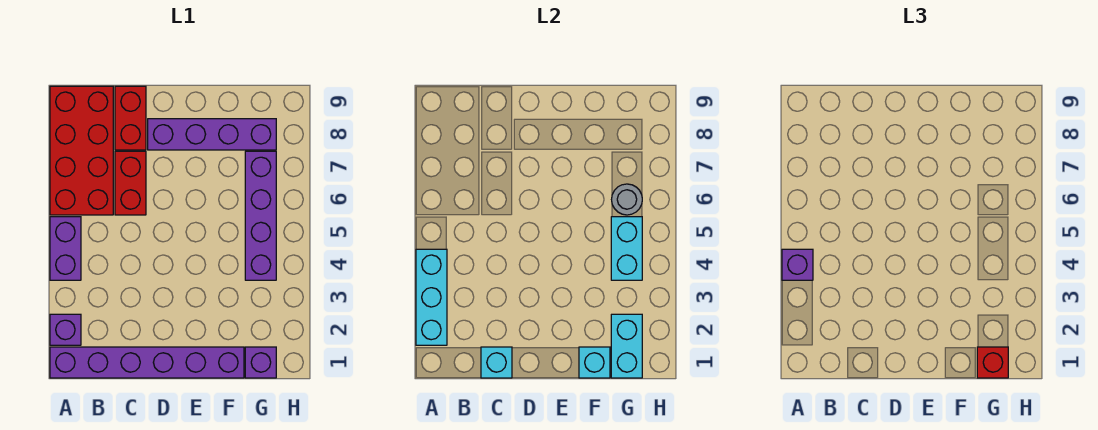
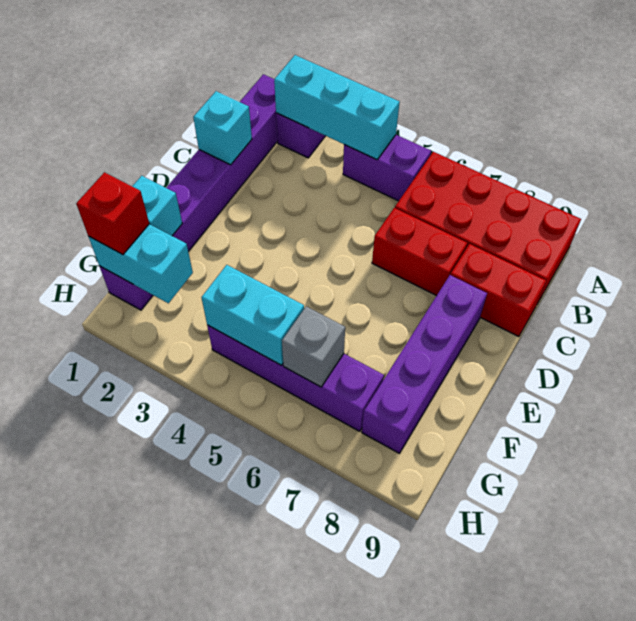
purple brick A4 level 3 -> none
grey round brick G6 level 2 -> grey brick G6 level 2

